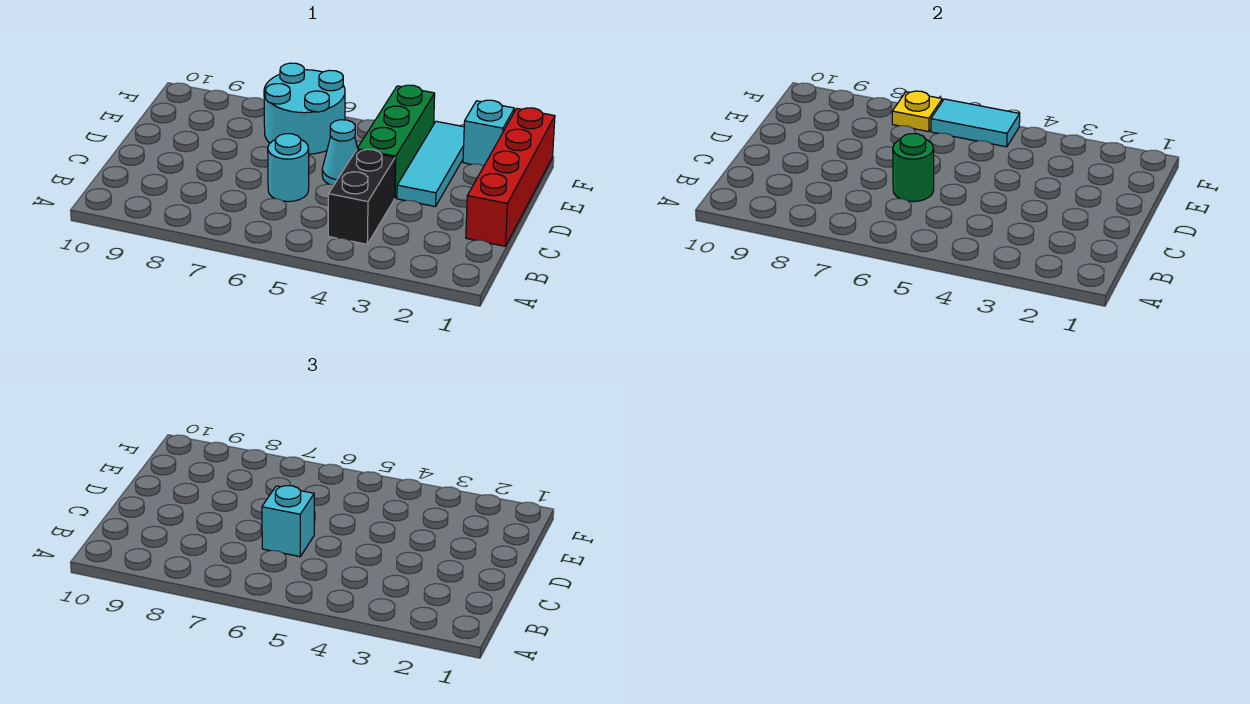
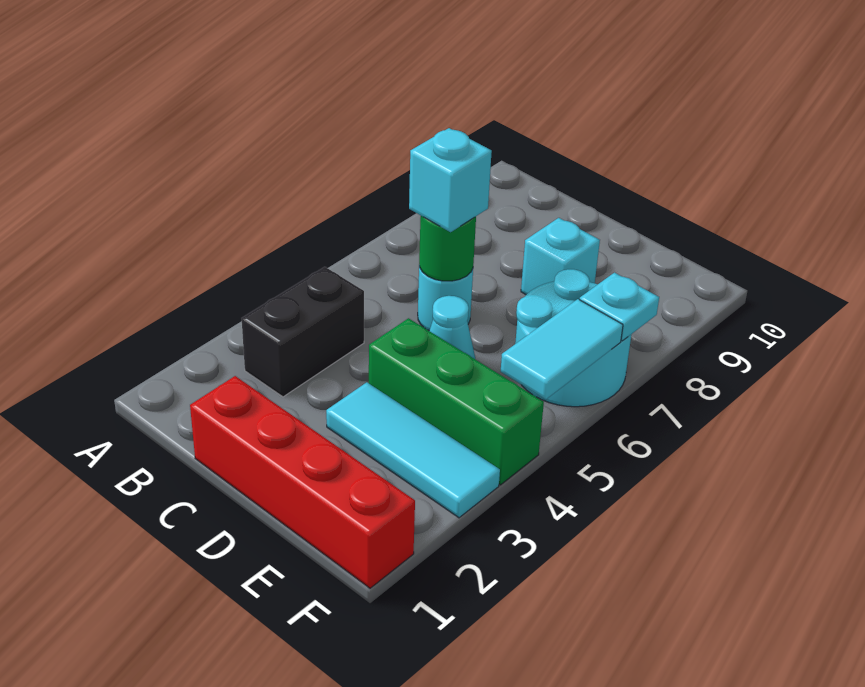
black brick B4:C4 level 1 -> black brick B3:B4 level 1
cyan brick F2 level 1 -> cyan brick D8 level 1
yellow plate F7 level 2 -> cyan plate F7 level 2

